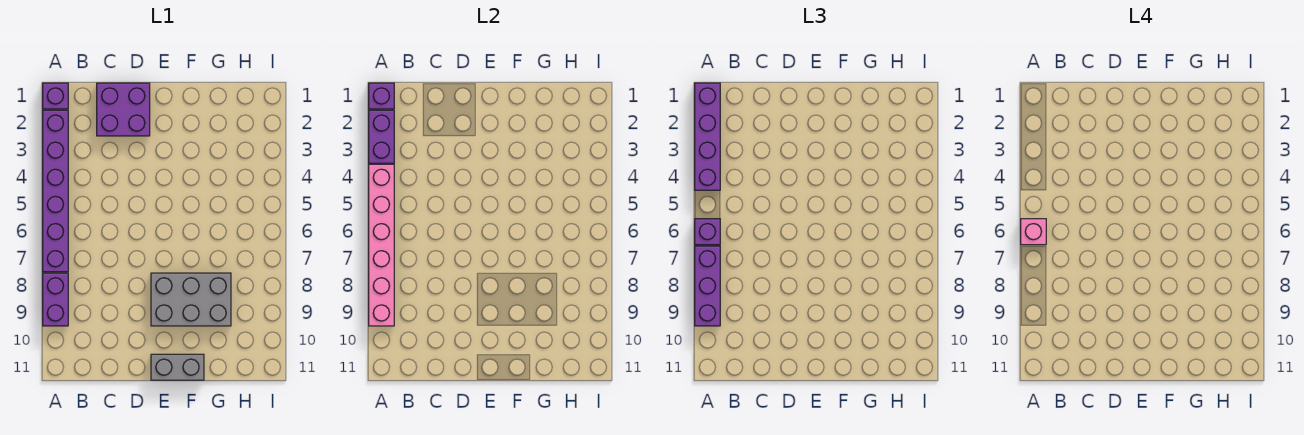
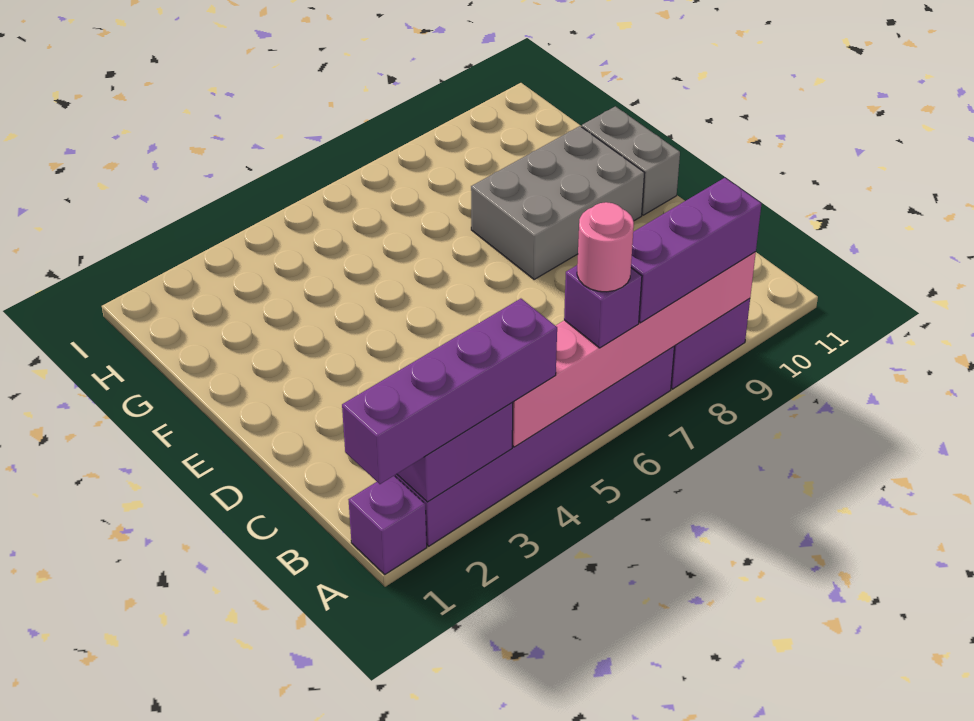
purple brick A1 level 2 -> none
pink brick A6 level 4 -> pink round brick A6 level 4
purple brick C1:D2 level 1 -> none
grey brick E8:G9 level 1 -> grey brick E8:F10 level 1

